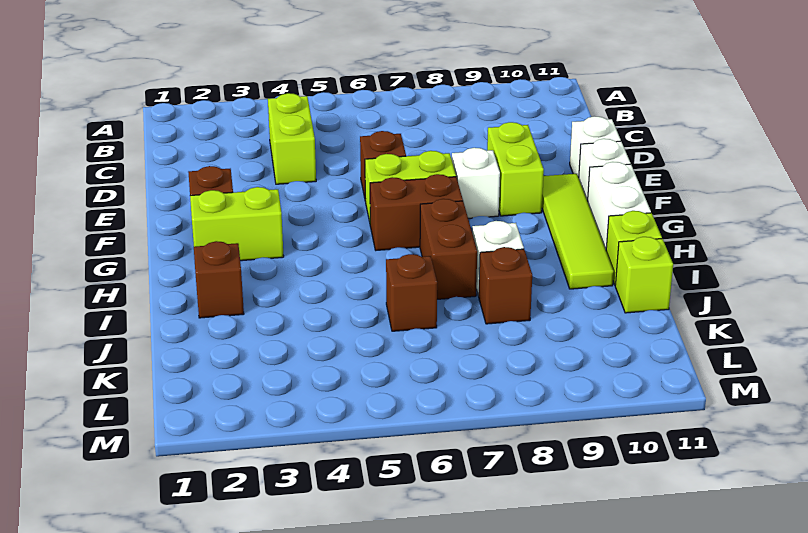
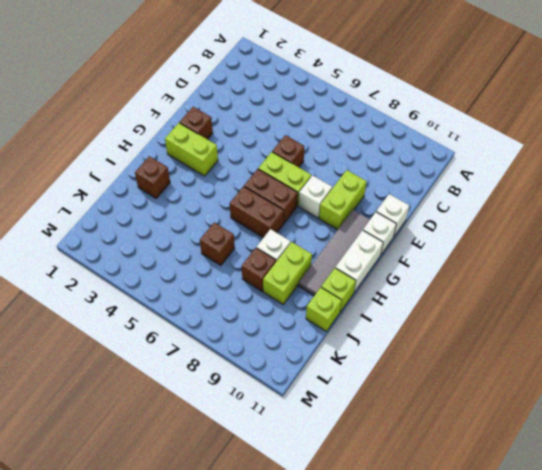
lime brick C4:D4 level 1 -> lime brick I9:J9 level 1
lime tile F10:I10 level 1 -> grey tile F10:I10 level 1
brown brick H7:I7 level 1 -> brown brick H6:H7 level 1

